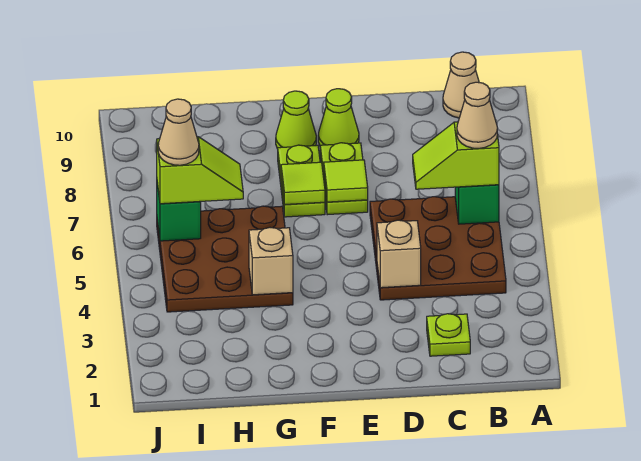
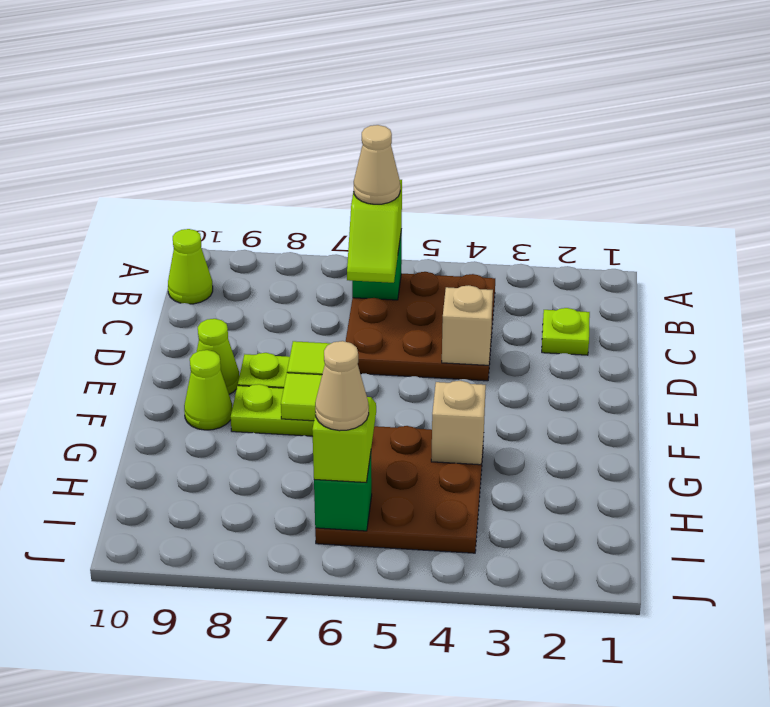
tan cone B10 level 1 -> lime cone B10 level 1

